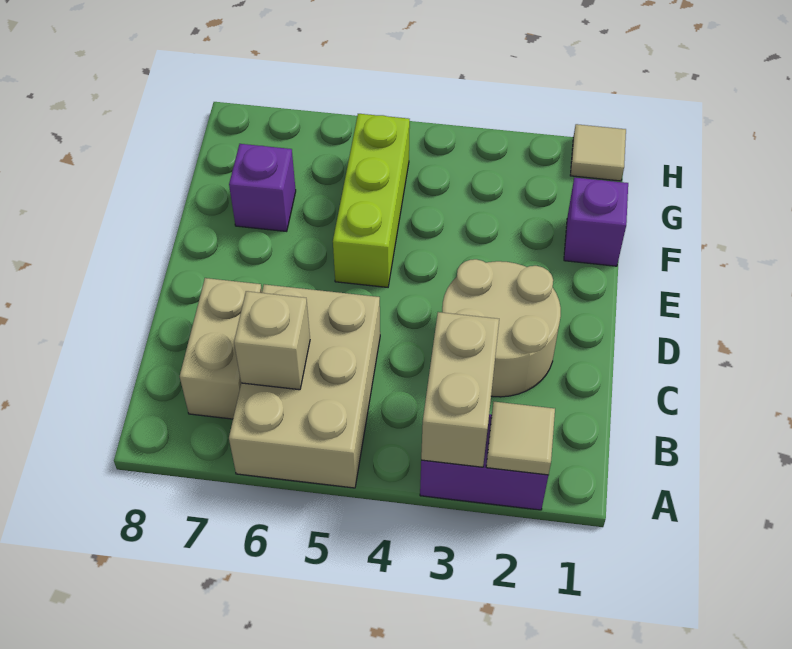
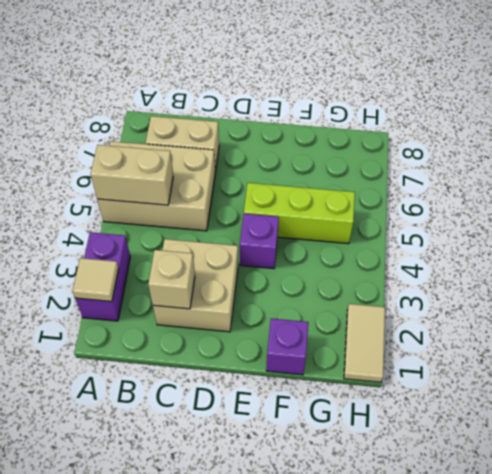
tan brick A3:B3 level 2 -> tan brick A5:B5 level 2
tan brick B6 level 2 -> tan brick C2 level 2
tan round brick C2:D3 level 1 -> tan brick C2:D3 level 1
purple brick F7 level 1 -> purple brick E4 level 1
tan tile H1 level 1 -> tan tile H1:H2 level 1

